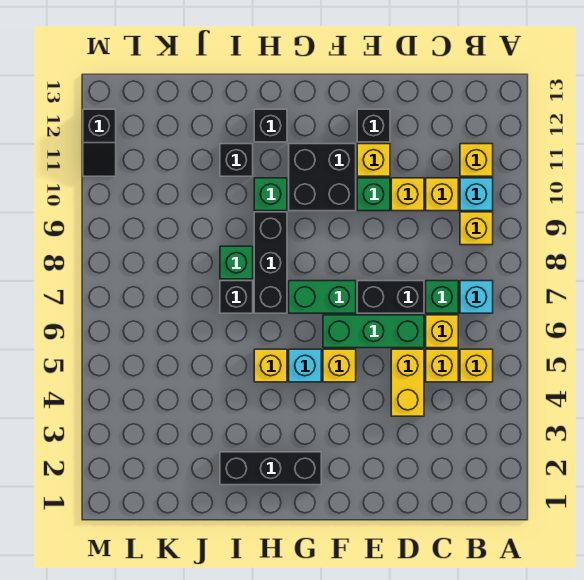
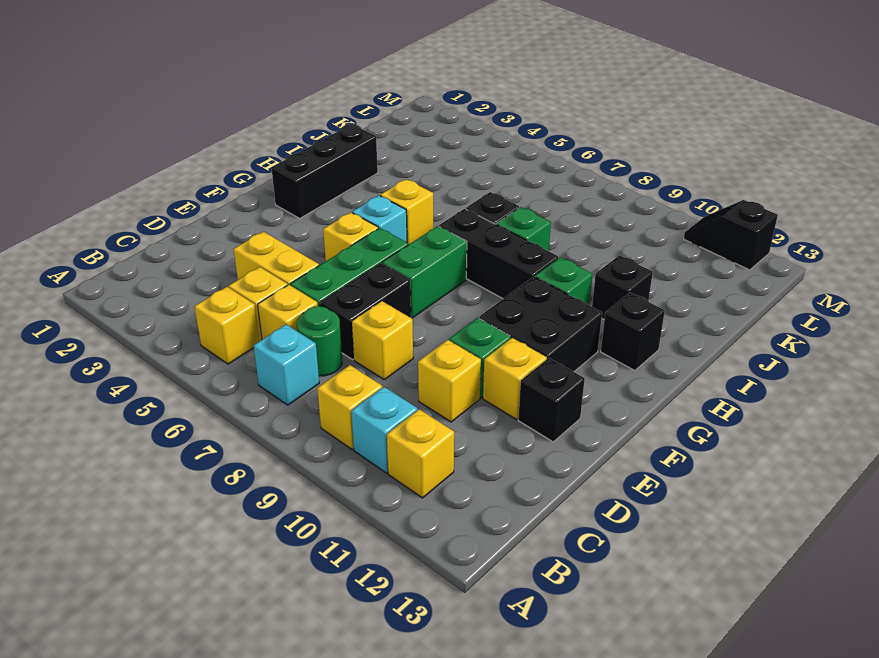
green brick C7 level 1 -> green round brick C7 level 1
yellow brick C10 level 1 -> yellow brick D8 level 1

